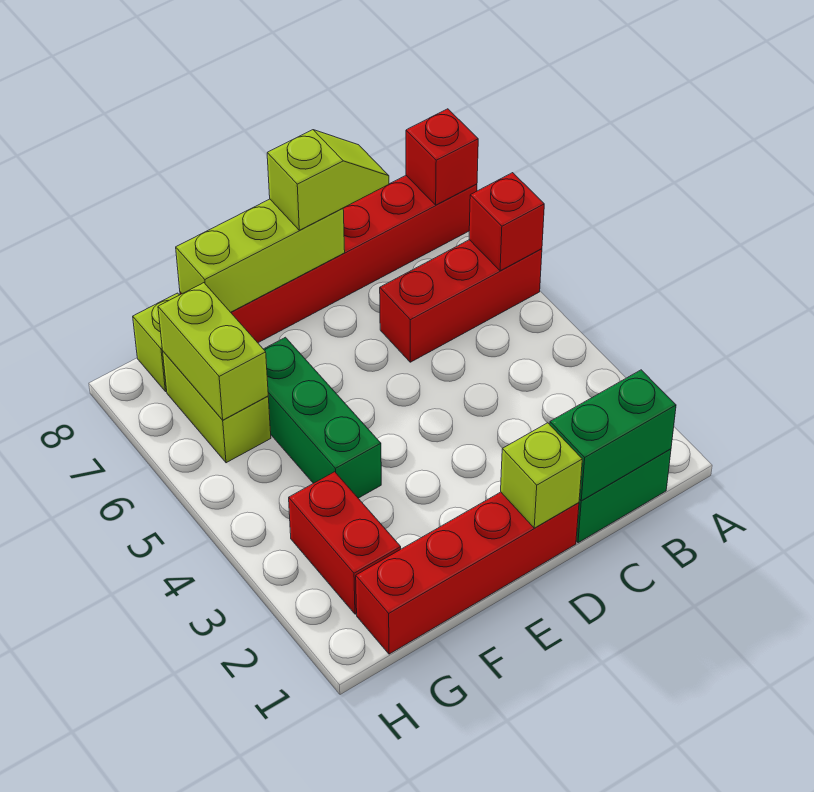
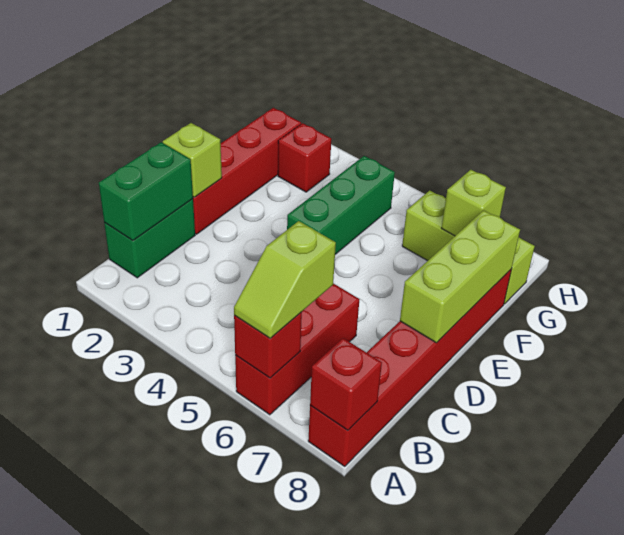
lime slope C8:D8 level 3 top D -> lime slope A6:B6 level 3 top B
green brick F4:F6 level 1 -> green brick E4:G4 level 1
red brick G2:G3 level 1 -> red brick G2 level 1
lime brick G6:G7 level 2 -> lime brick G7 level 2

